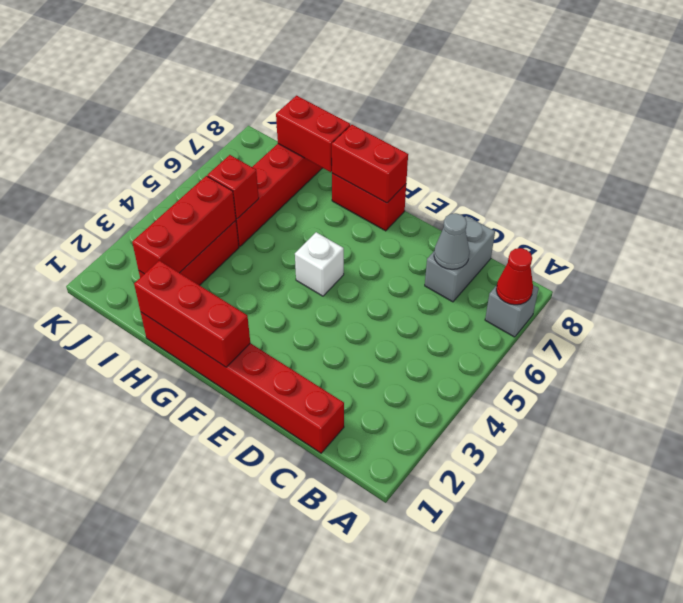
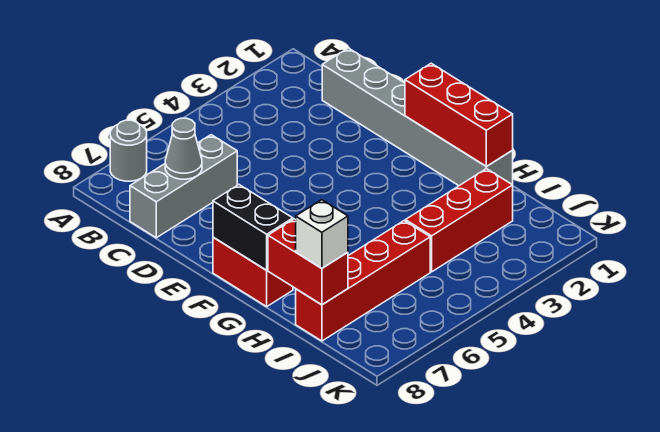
grey brick A7 level 1 -> grey round brick A7 level 1
red cone A7 level 2 -> none
red brick C1:H1 level 1 -> grey brick C1:H1 level 1
grey brick C7:C8 level 1 -> grey brick C6:C8 level 1
white brick F5 level 1 -> white brick I8 level 3
red brick F8:G8 level 2 -> black brick F8:G8 level 2
red brick I2:I4 level 2 -> none
red brick I5 level 2 -> none

